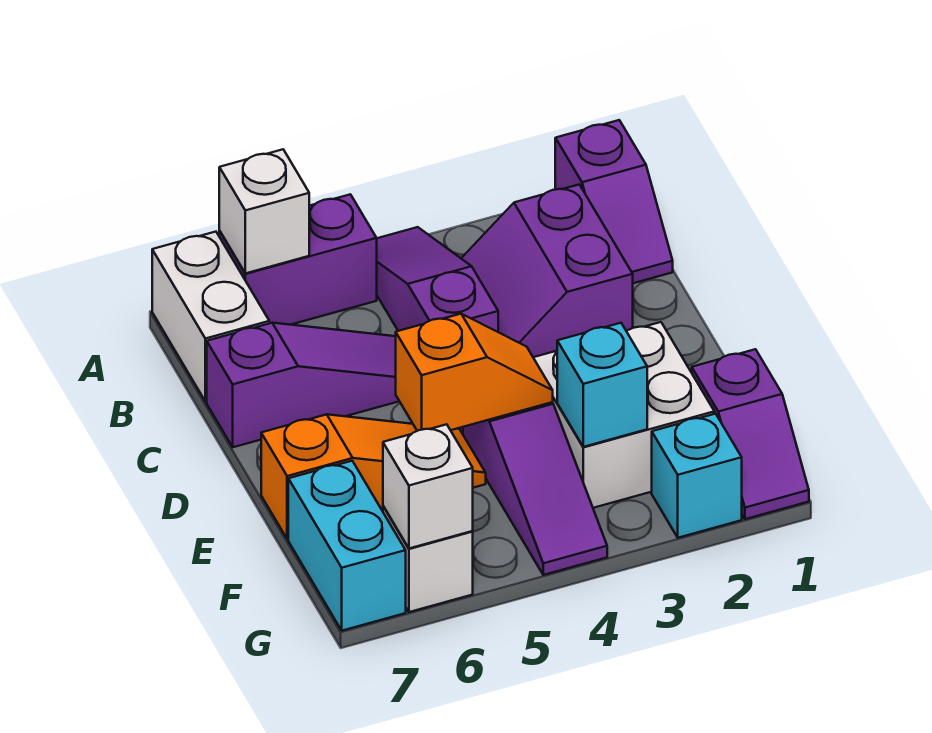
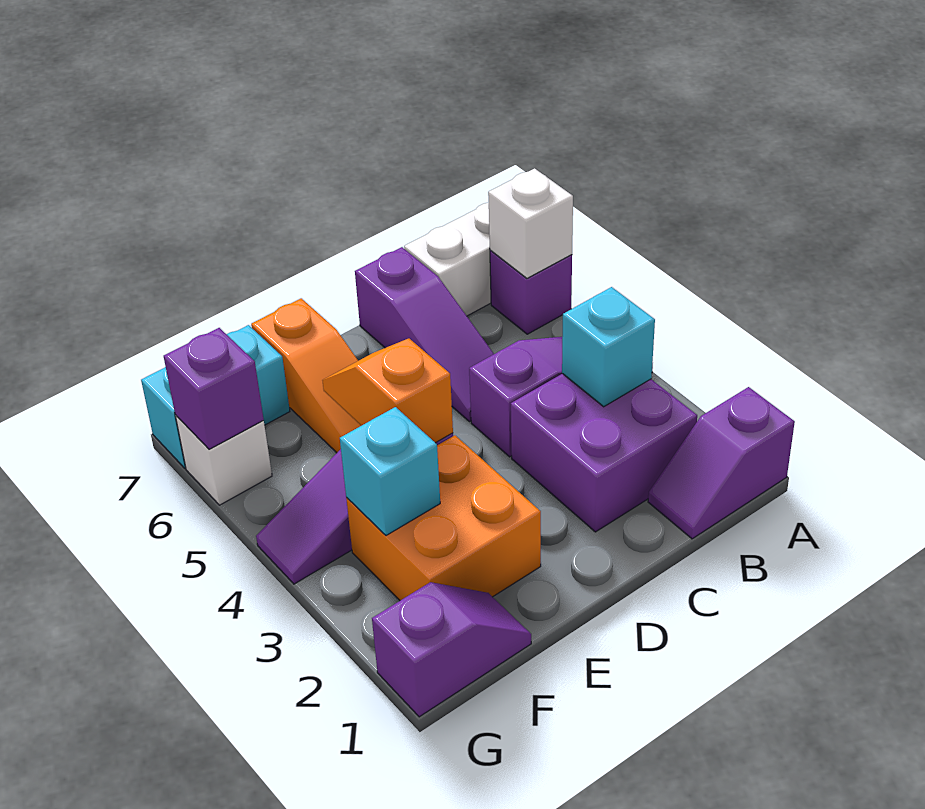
purple brick A5:A6 level 1 -> purple brick A6 level 1
purple slope B2:C3 level 1 top 2 -> purple brick B2:C3 level 1
white brick E2:F3 level 1 -> orange brick E2:F3 level 1
orange slope E4:E5 level 2 top 5 -> orange slope E4:E5 level 2 top 4
purple slope F1:G1 level 1 top F -> purple slope F1:G1 level 1 top G
cyan brick G2 level 1 -> cyan brick B3 level 2
white brick G6 level 2 -> purple brick G6 level 2

